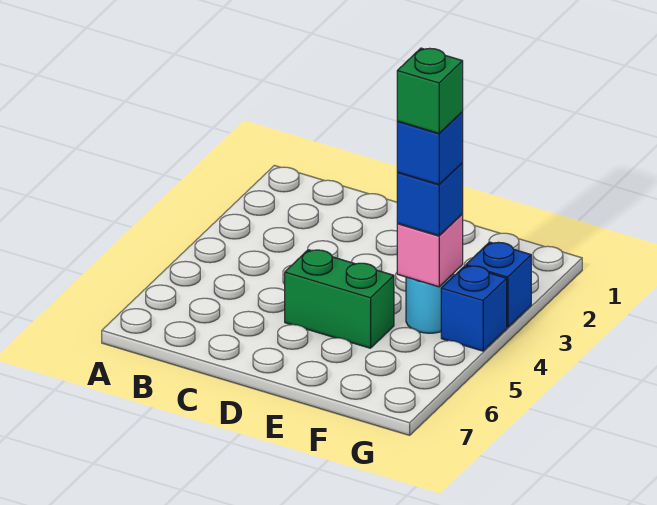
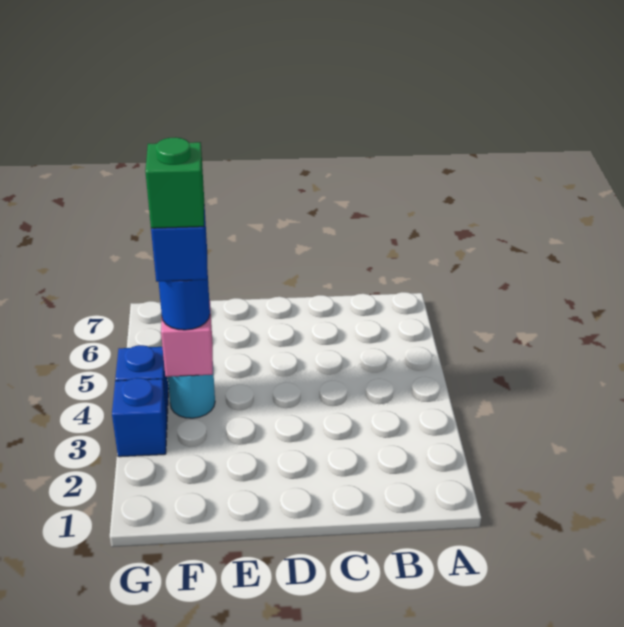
green brick D5:E5 level 1 -> none
blue brick F4 level 3 -> blue round brick F4 level 3

